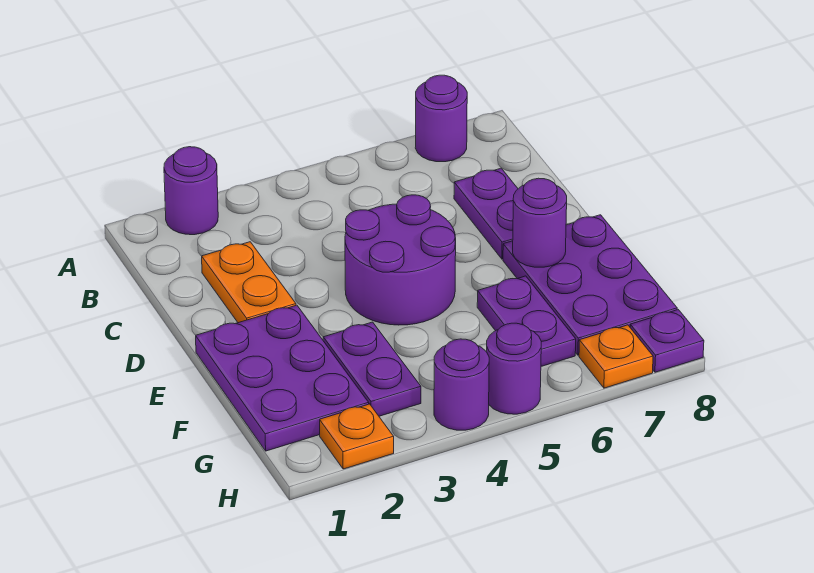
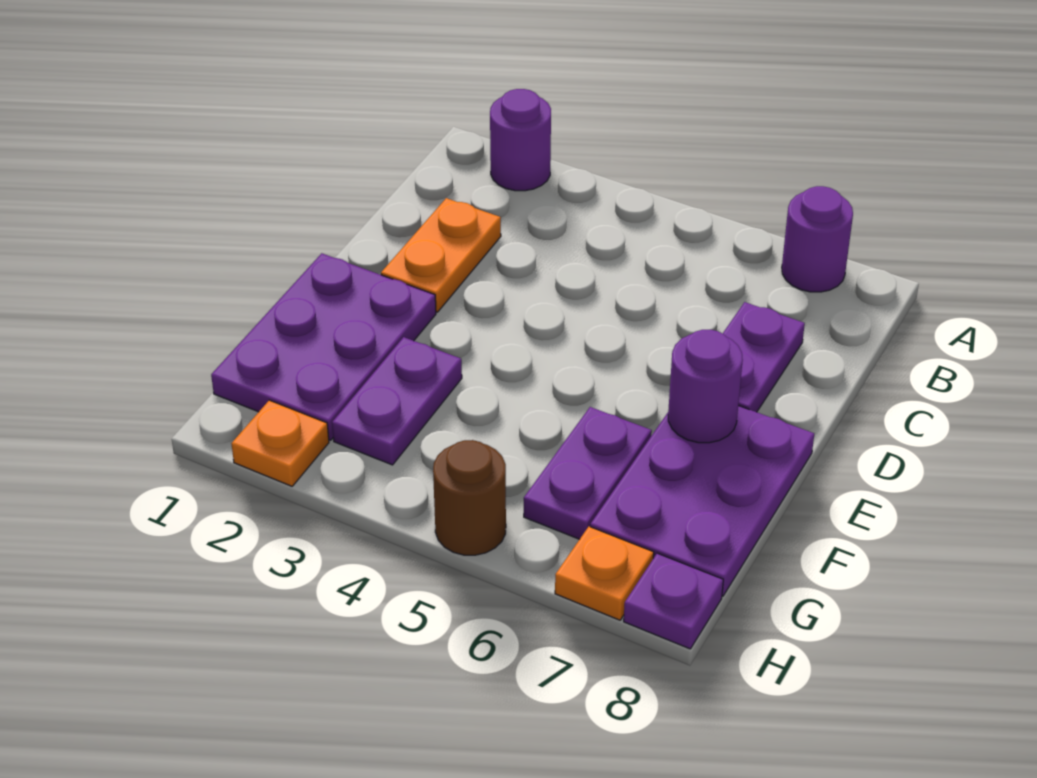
purple round brick D4:E5 level 1 -> none
purple round brick H4 level 1 -> none
purple round brick H5 level 1 -> brown round brick H5 level 1

